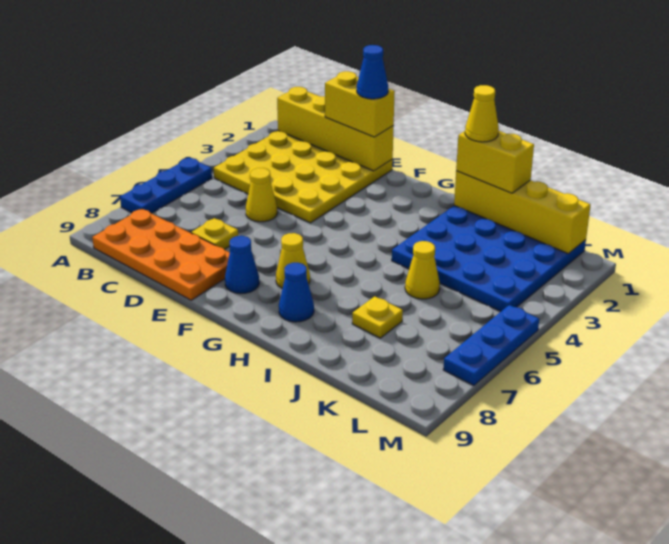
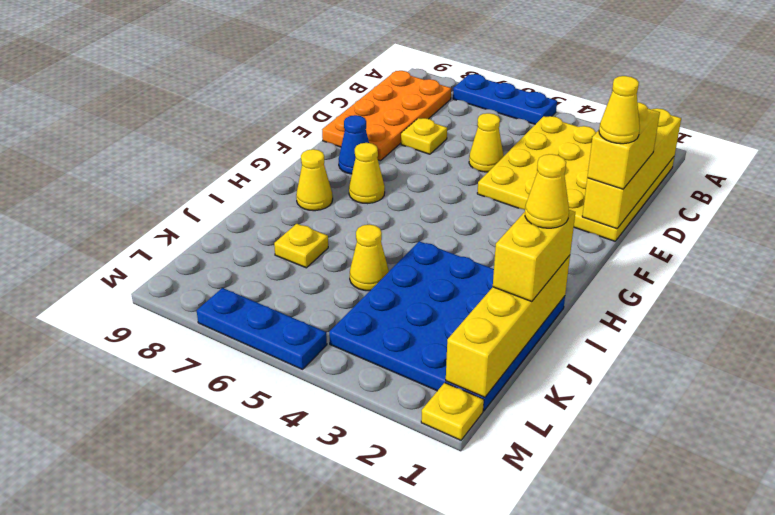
blue cone E1 level 4 -> yellow cone E1 level 4
blue cone H8 level 1 -> yellow cone H8 level 1
none -> yellow plate M1 level 1

